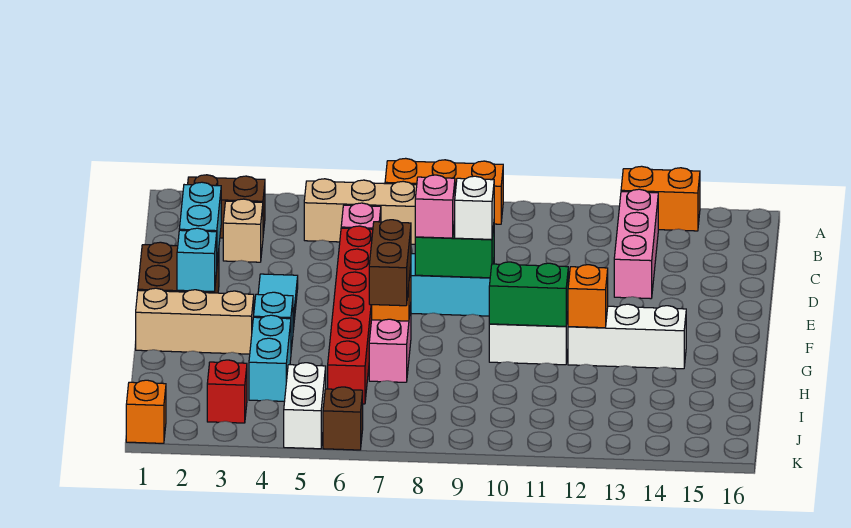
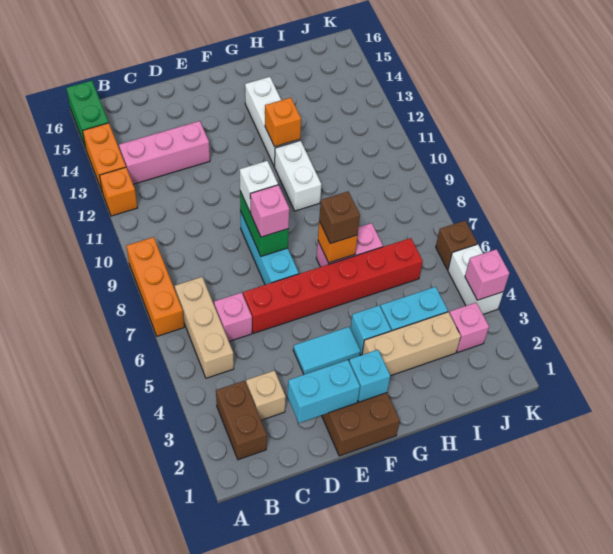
tan brick G1:G3 level 1 -> tan brick G3:I3 level 1
brown brick G7:H7 level 3 -> brown brick G7 level 3
green brick G10:G11 level 2 -> green brick A15:A16 level 1
red brick J3 level 1 -> pink brick J3 level 1
white brick J5:K5 level 1 -> white brick K4:K5 level 1
orange brick K1 level 1 -> orange brick A12 level 1
none -> pink brick K4 level 2

